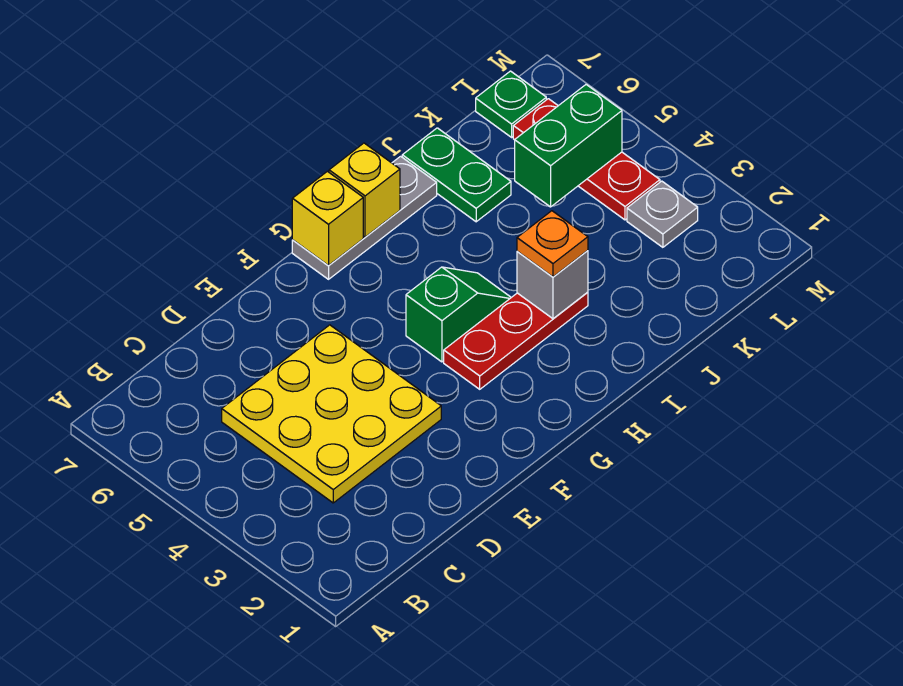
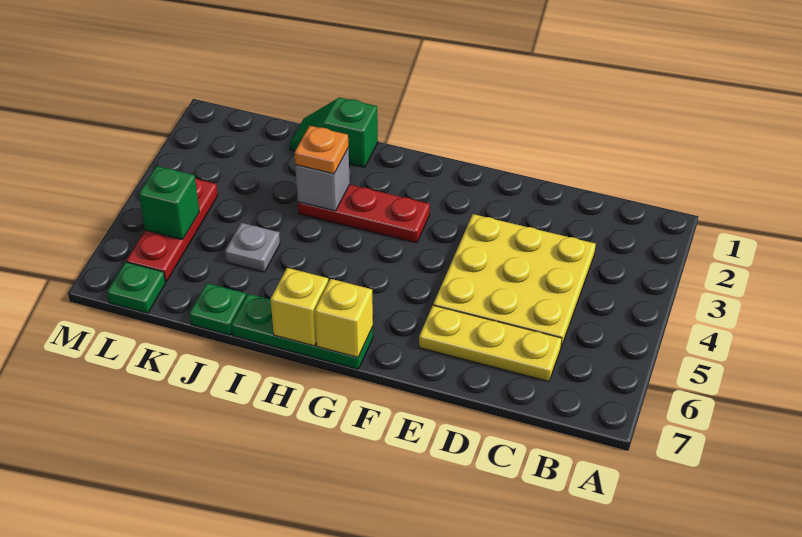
none -> yellow plate C6:E6 level 1
green slope G4:H4 level 1 top G -> green slope I1:J1 level 1 top I
grey plate G7:I7 level 1 -> green plate G7:I7 level 1
green plate J6:J7 level 1 -> green plate J7 level 1
green brick K5:L5 level 2 -> green brick L5 level 2
grey plate L3 level 1 -> grey plate J5 level 1

